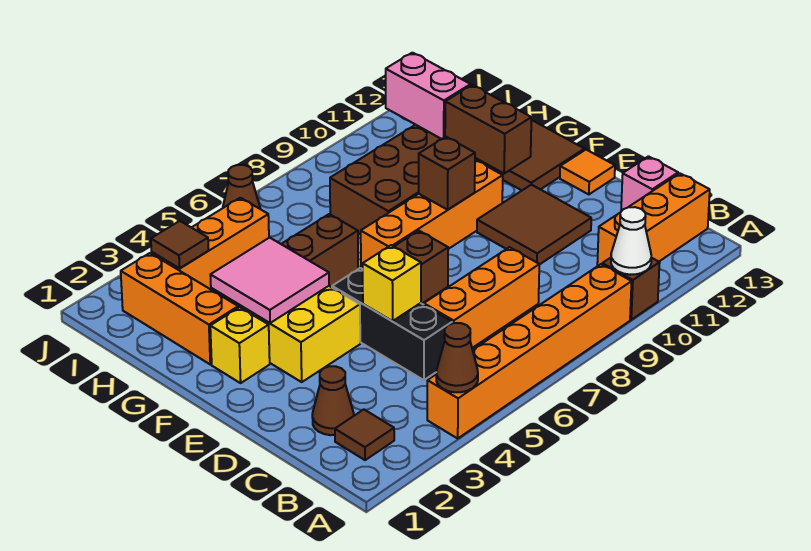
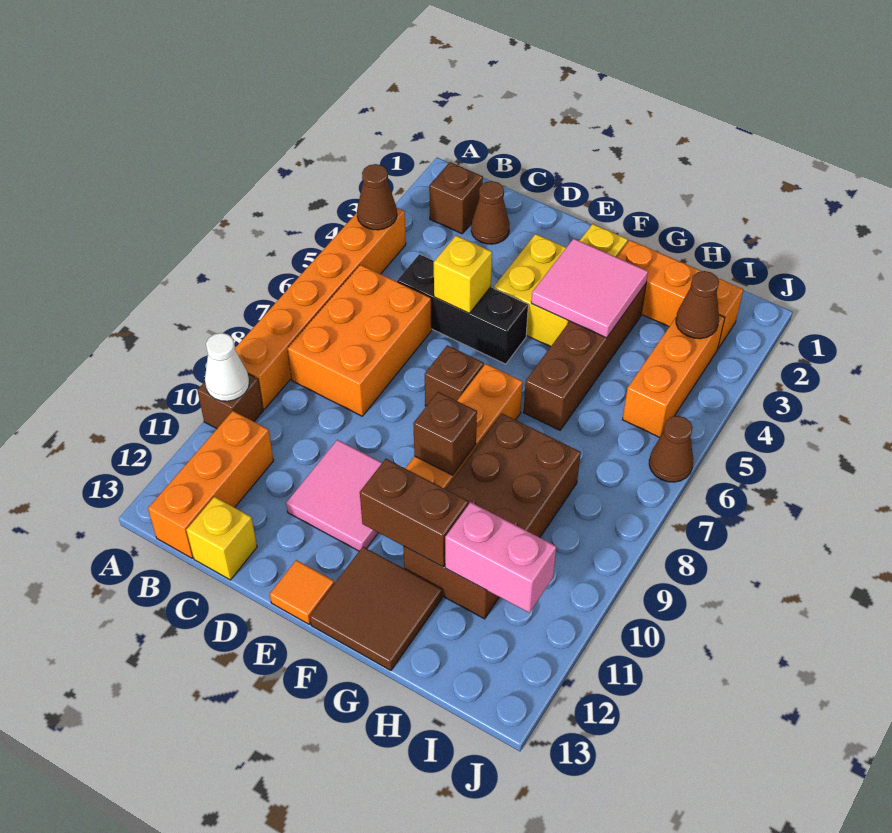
brown tile B2 level 1 -> brown brick B2 level 1
orange brick C6:C8 level 1 -> orange brick B6:C8 level 1
pink brick C13 level 1 -> yellow brick C13 level 1
brown tile D10:E11 level 1 -> pink tile D10:E11 level 1
brown tile I3 level 2 -> brown cone I3 level 2

